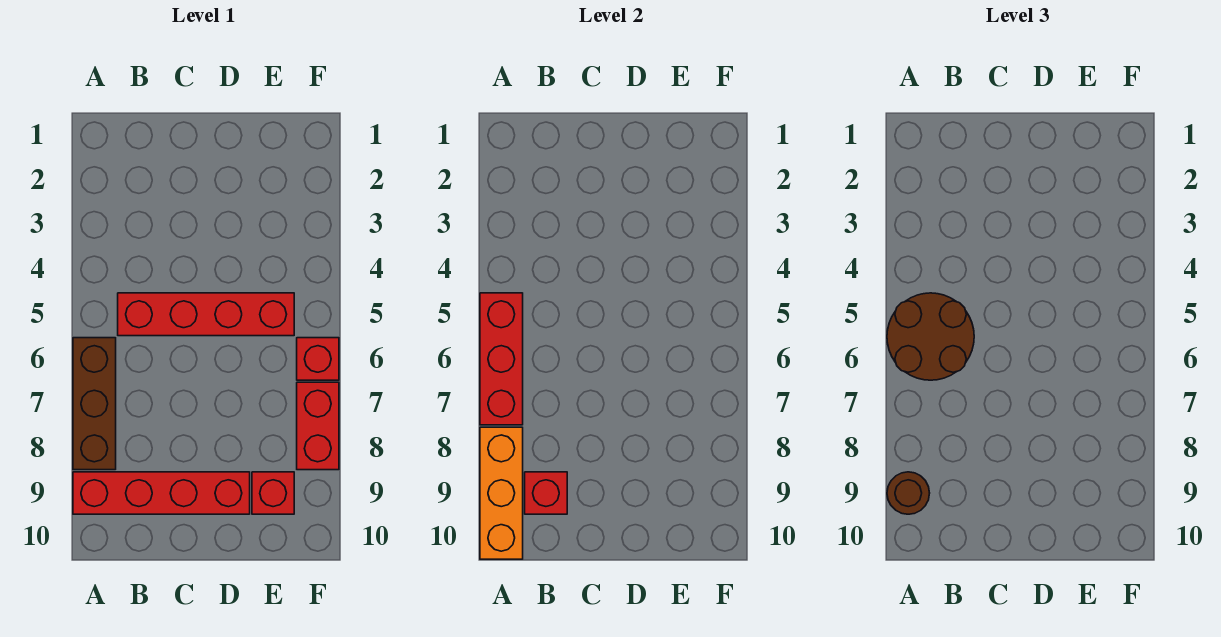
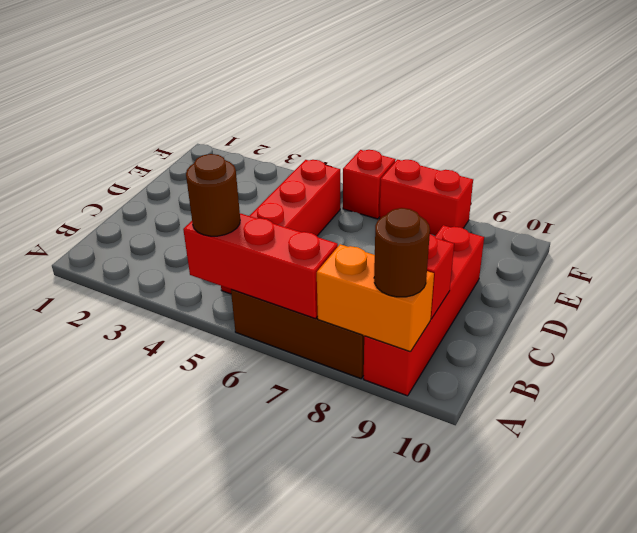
brown round brick A5:B6 level 3 -> brown round brick A5 level 3
orange brick A8:A10 level 2 -> orange brick A8:A9 level 2
red brick E9 level 1 -> none

